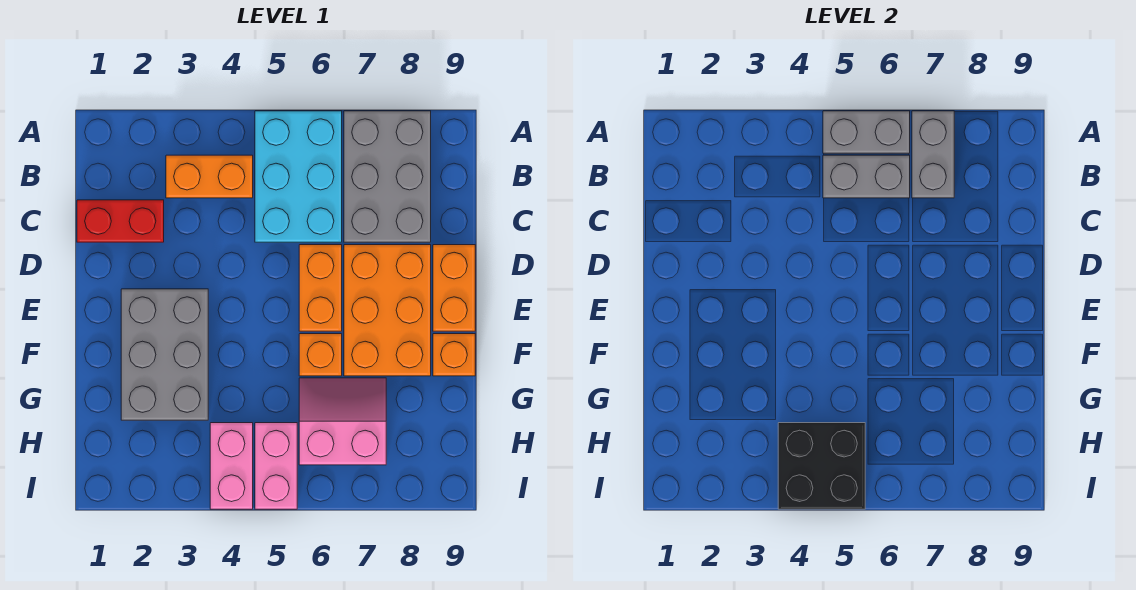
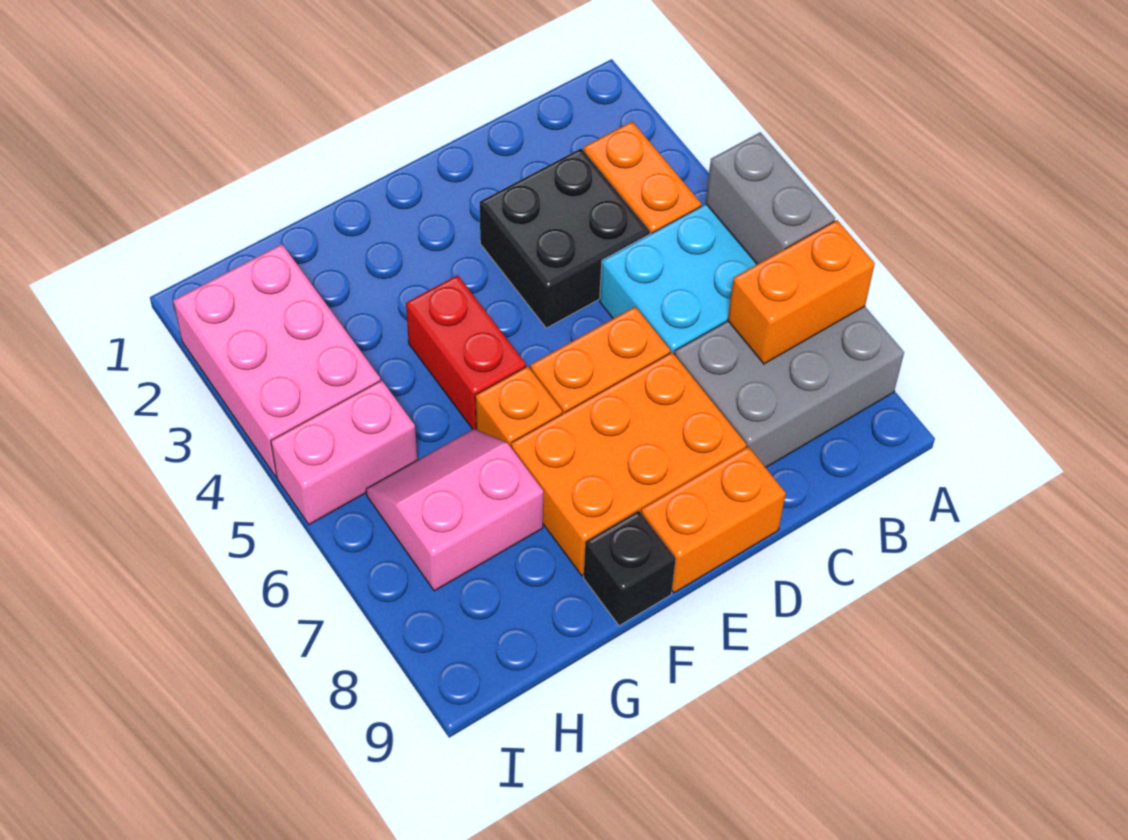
grey brick A7:B7 level 2 -> orange brick A7:B7 level 2
grey brick B5:B6 level 2 -> none
red brick C1:C2 level 1 -> red brick F4:F5 level 1
grey brick E2:G3 level 1 -> none
orange brick F9 level 1 -> black brick F9 level 1
pink slope G6:H7 level 1 top H -> pink slope G6:H7 level 1 top 7
pink brick H4:I4 level 1 -> pink brick H2:I4 level 1
black brick H4:I5 level 2 -> black brick C3:D4 level 1

